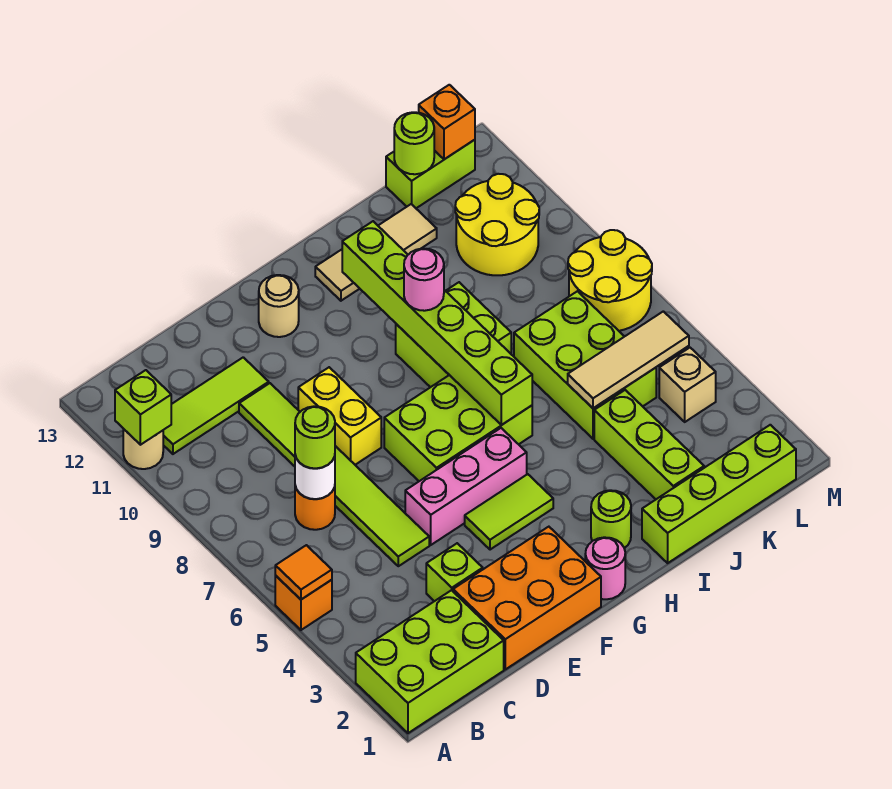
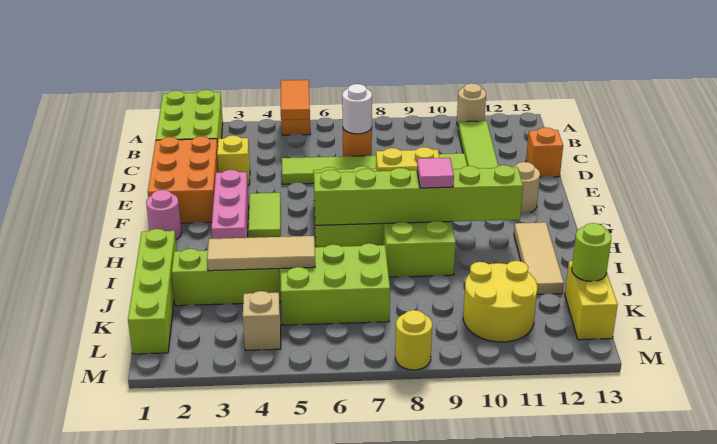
orange tile A5 level 2 -> orange tile A5:B5 level 2
lime brick A11 level 2 -> none
lime round brick C7 level 3 -> none
lime brick D3 level 1 -> yellow brick D3 level 1
pink brick E5:G5 level 1 -> pink brick F3:H3 level 1
lime round brick H2 level 1 -> none
pink round brick H9 level 3 -> pink tile H9 level 3
tan tile J5:L5 level 2 -> tan tile J3:J5 level 2
lime brick K13:L13 level 1 -> yellow brick K13:L13 level 1
yellow round brick L7:M8 level 1 -> yellow round brick M8 level 1
orange brick L13 level 2 -> orange brick D13 level 1

